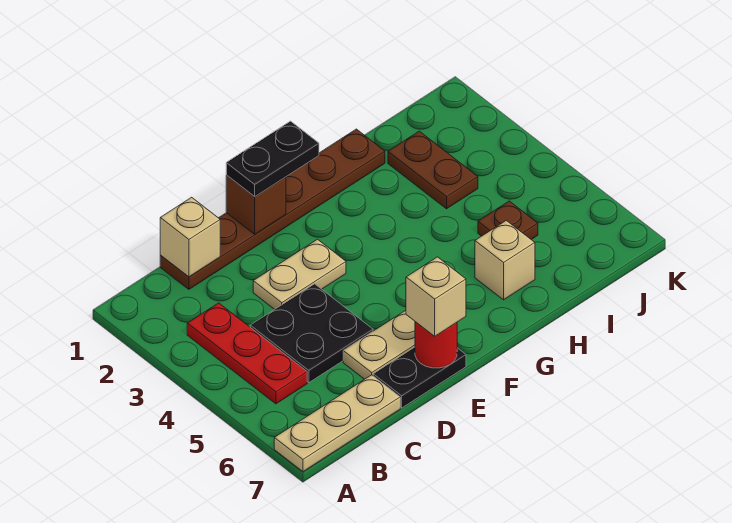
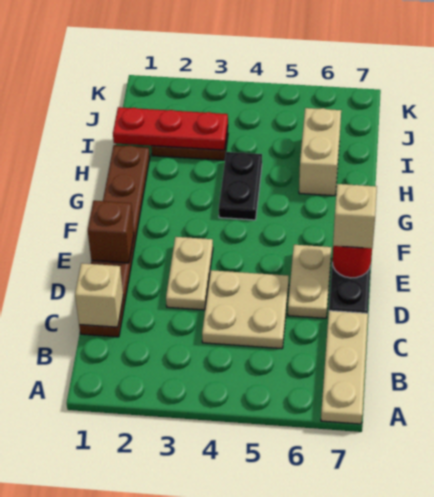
red plate B3:B5 level 1 -> red plate I1:I3 level 2
black plate C4:D5 level 1 -> tan plate C4:D5 level 1
black plate E1:F1 level 3 -> black plate G4:H4 level 1
tan brick H6 level 1 -> tan brick H6:I6 level 1
brown plate I5 level 1 -> none

